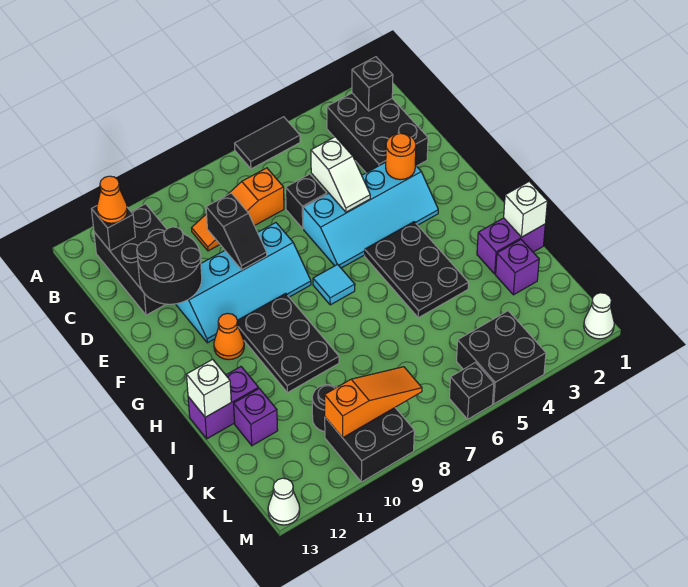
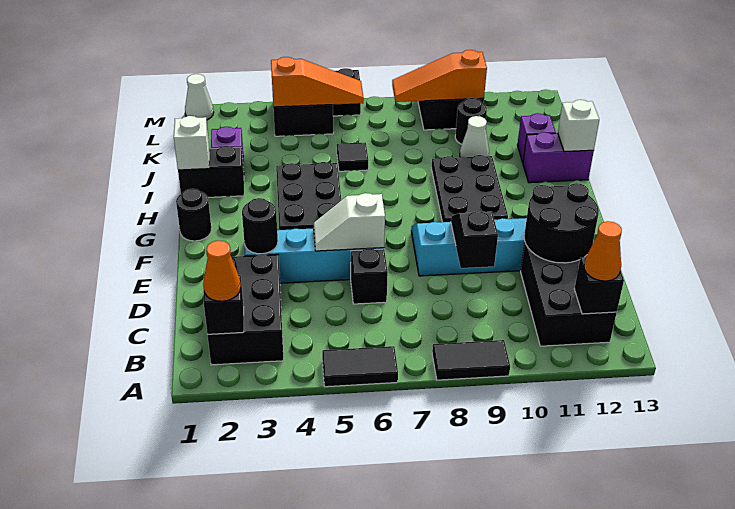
none -> black tile A8:A9 level 1
orange slope C7:C9 level 1 top 7 -> orange slope L4:L6 level 2 top 4
white slope D5:E5 level 2 top D -> white slope E5:E6 level 2 top 6
orange round brick E3 level 2 -> black round brick E3 level 2
none -> black round brick G1 level 1
cyan tile G7 level 1 -> none
orange cone G11 level 1 -> orange cone B2 level 3
purple brick I1:I2 level 1 -> black brick I1:I2 level 1
none -> black tile J6 level 1
white cone M13 level 1 -> white cone J10 level 1

